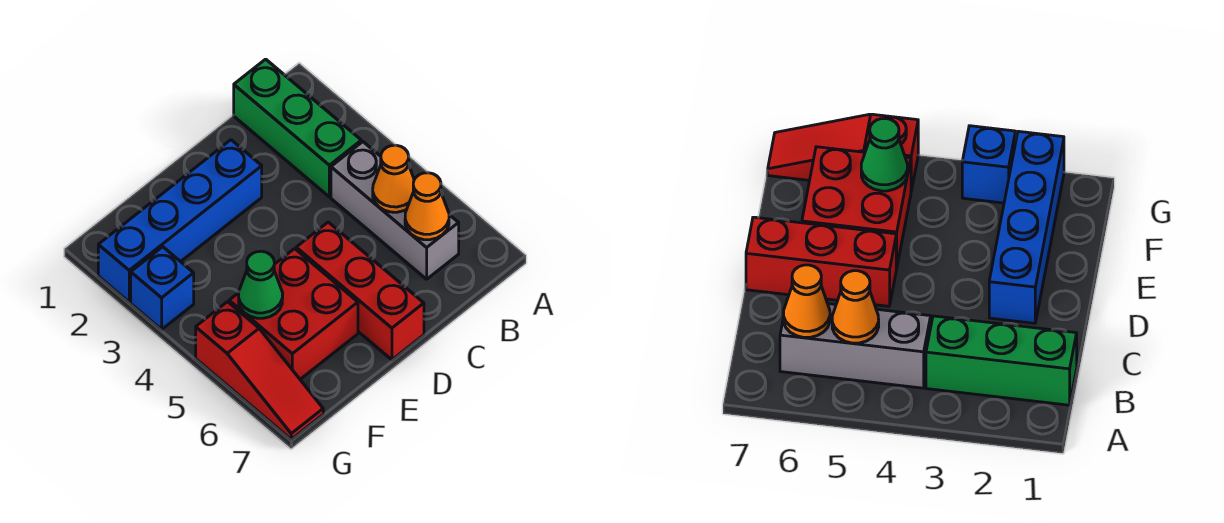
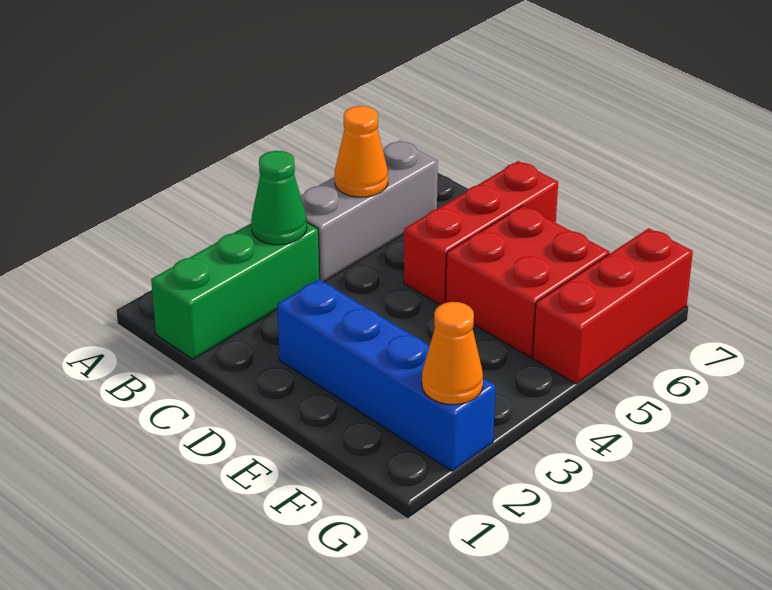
orange cone B6 level 2 -> orange cone G2 level 2
green cone F5 level 2 -> green cone B3 level 2
blue brick G3 level 1 -> none
red slope G5:G7 level 1 top 5 -> red brick G5:G7 level 1

